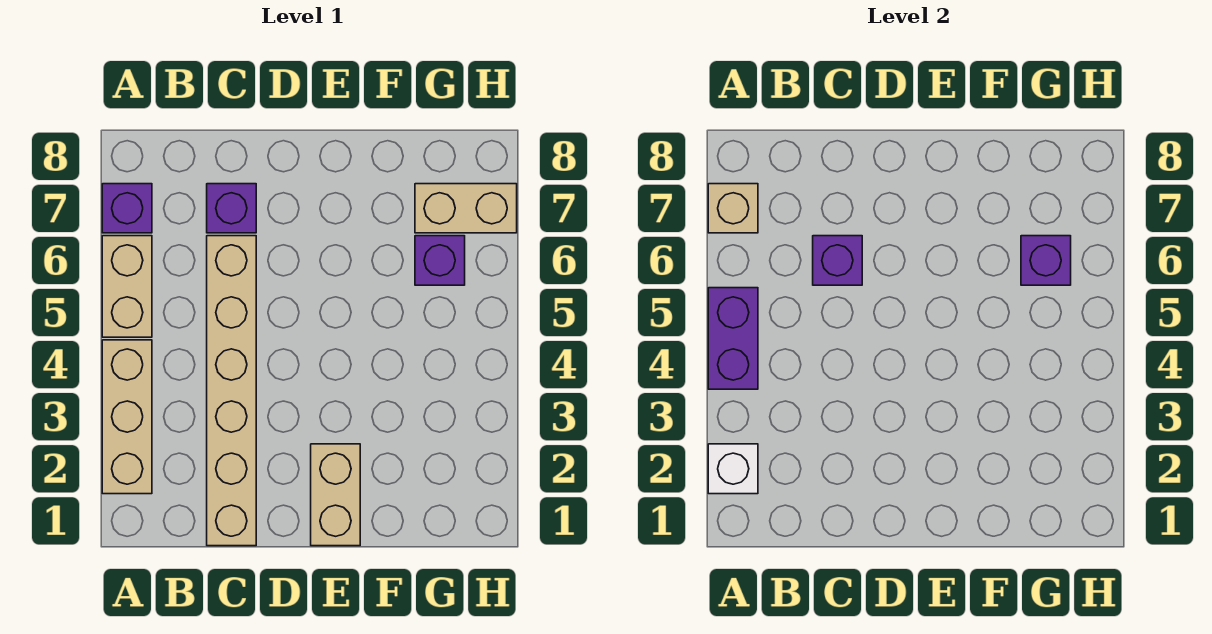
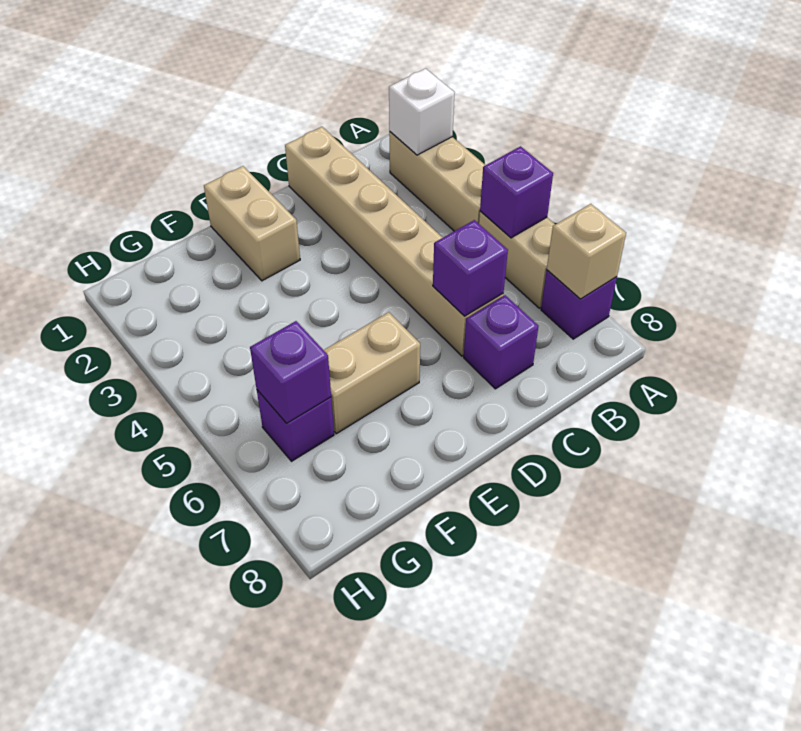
purple brick A4:A5 level 2 -> purple brick A5 level 2
tan brick G7:H7 level 1 -> tan brick E6:F6 level 1

